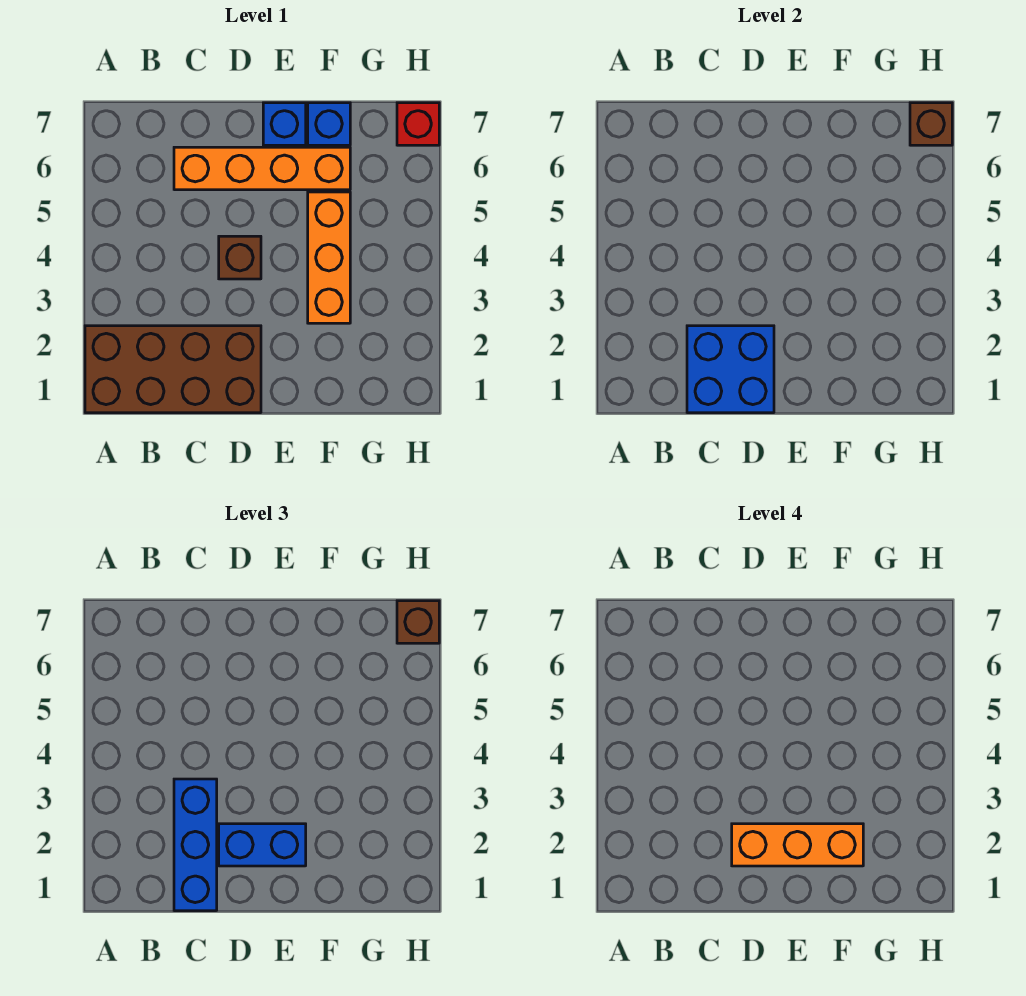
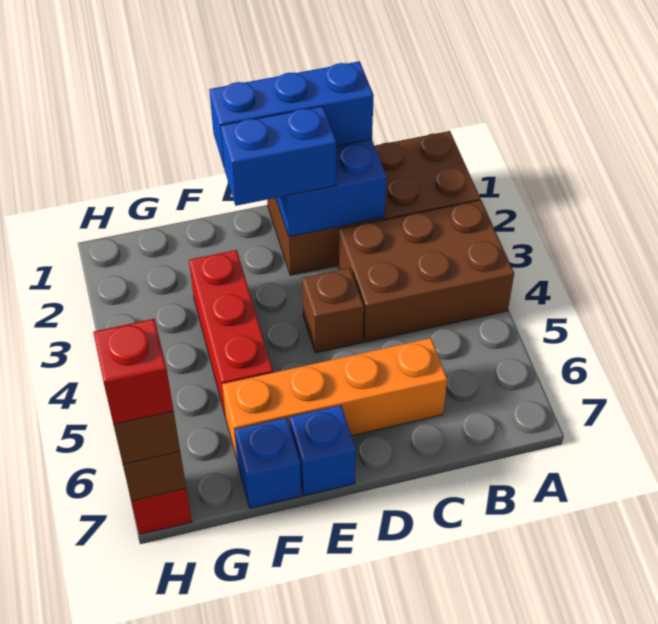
none -> brown brick A3:C4 level 1
blue brick C1:C3 level 3 -> blue brick C1:E1 level 3
orange brick D2:F2 level 4 -> none
orange brick F3:F5 level 1 -> red brick F3:F5 level 1
none -> red brick H7 level 4

